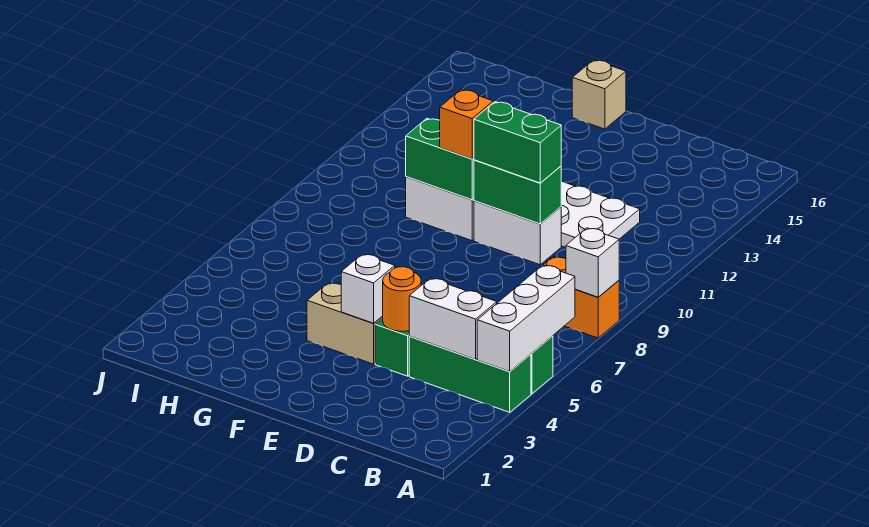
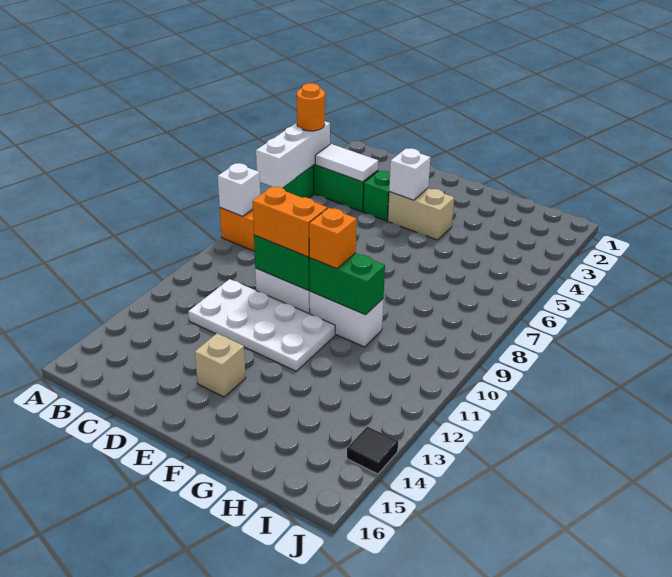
white brick B4:C4 level 2 -> white tile B4:C4 level 2
orange round brick D4 level 2 -> orange round brick A4 level 3
green brick D10:E10 level 3 -> orange brick D10:E10 level 3
tan brick F16 level 1 -> tan brick E14 level 1
none -> black tile J14 level 1

